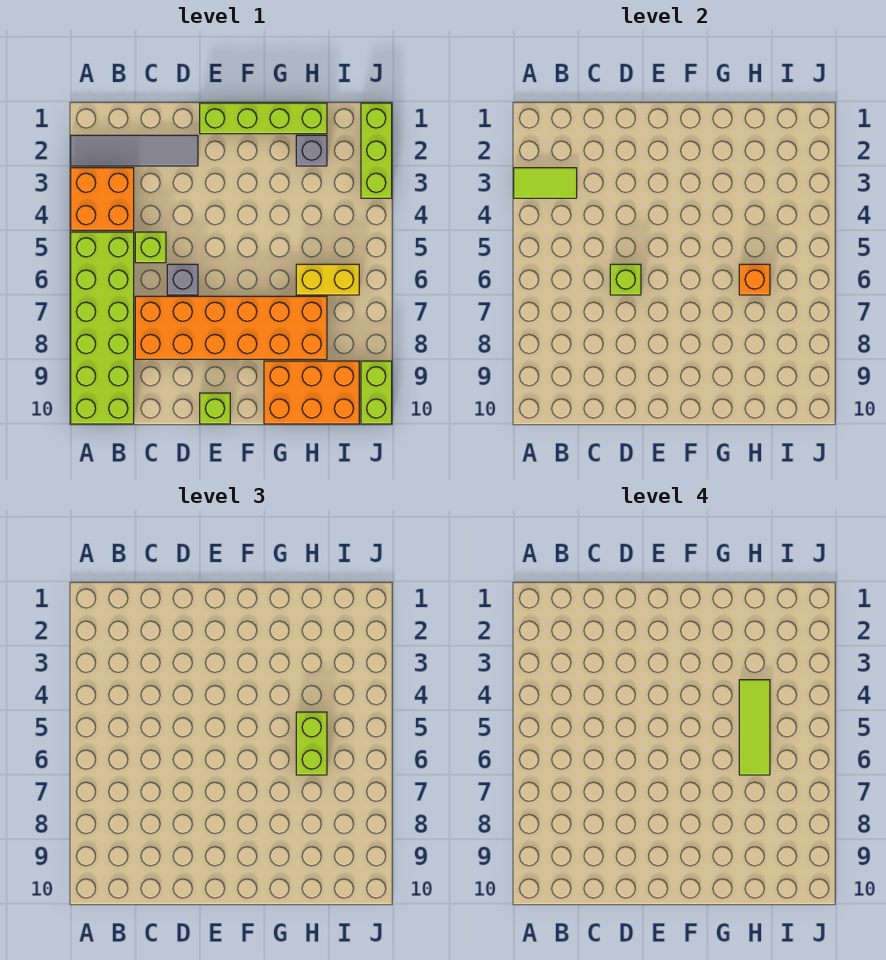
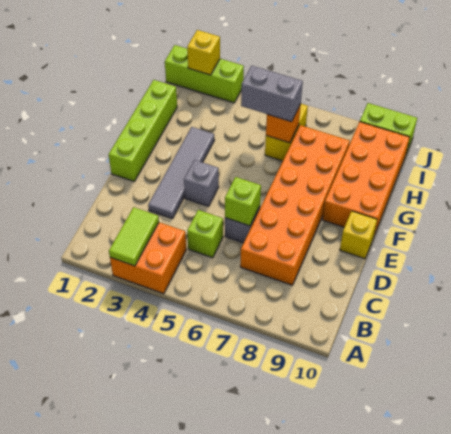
grey tile A2:D2 level 1 -> grey tile D3:G3 level 1
lime brick A5:B10 level 1 -> none
lime brick E10 level 1 -> yellow brick E10 level 1
orange brick G9:I10 level 1 -> orange brick F9:I10 level 1
grey brick H2 level 1 -> grey brick E4 level 1
lime tile H4:H6 level 4 -> none
lime brick H5:H6 level 3 -> grey brick H5:H6 level 3
none -> yellow brick J2 level 2

